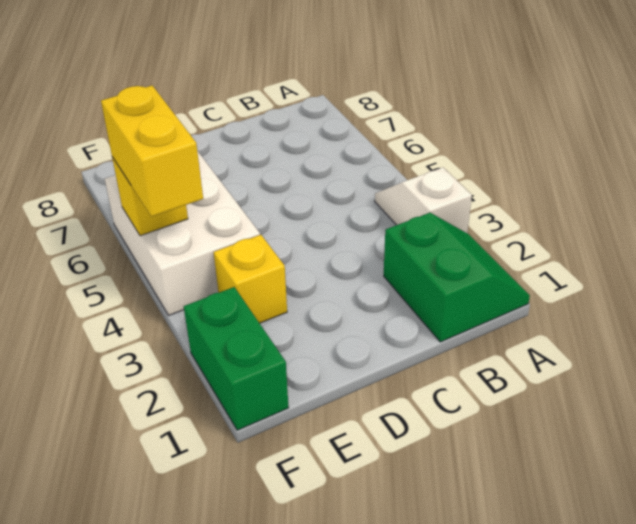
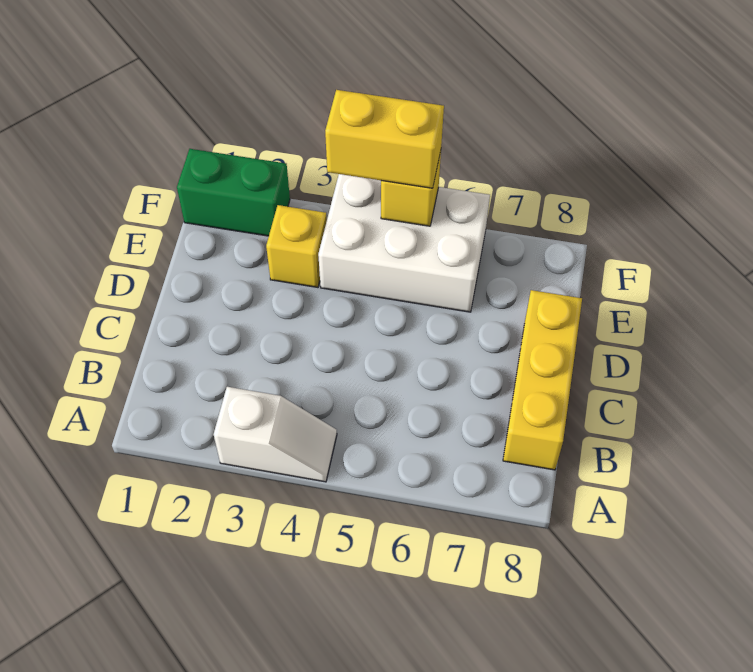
green slope A1:B2 level 1 top B -> none
none -> yellow brick B8:D8 level 1

